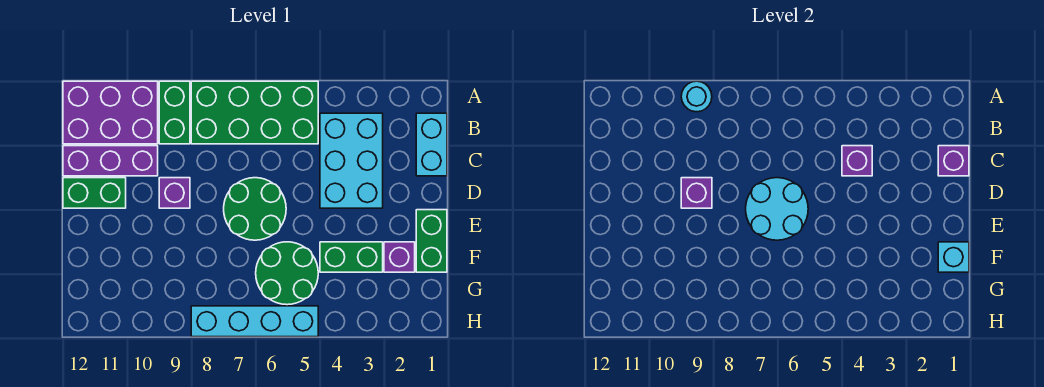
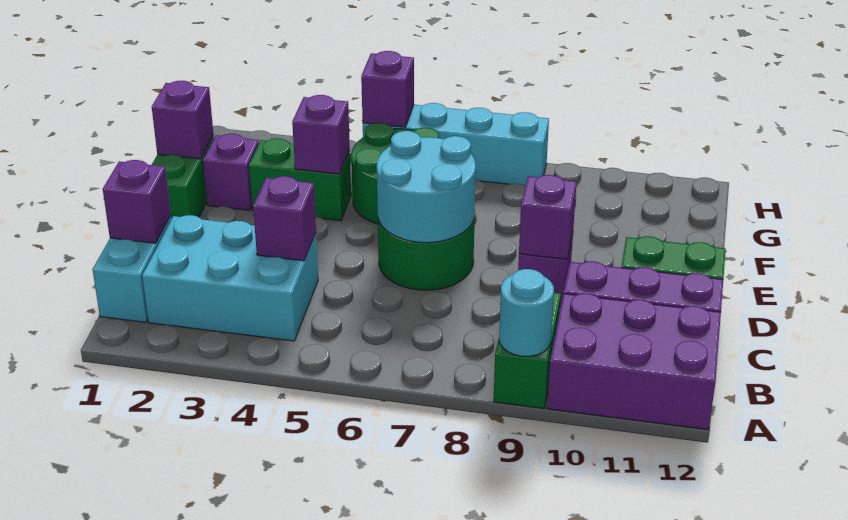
green brick A5:B8 level 1 -> none
cyan brick B3:D4 level 1 -> cyan brick B2:C4 level 1
cyan brick F1 level 2 -> purple brick F1 level 2
none -> purple brick F4 level 2
none -> purple brick H5 level 2

